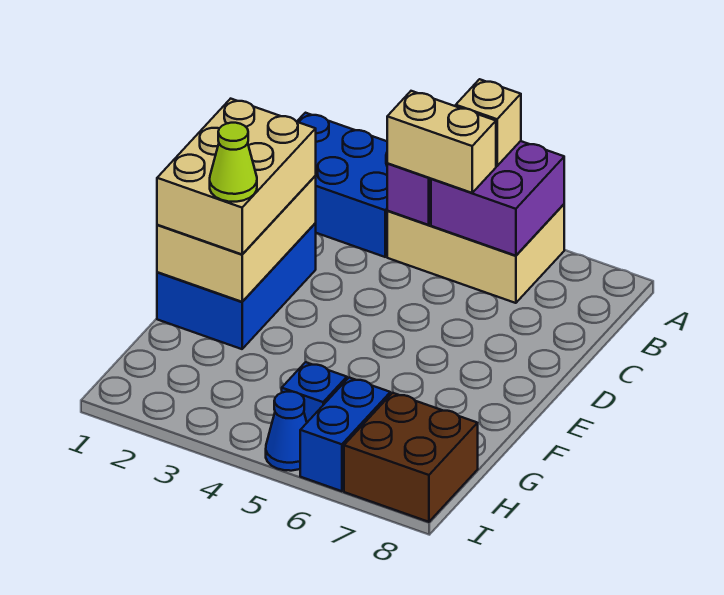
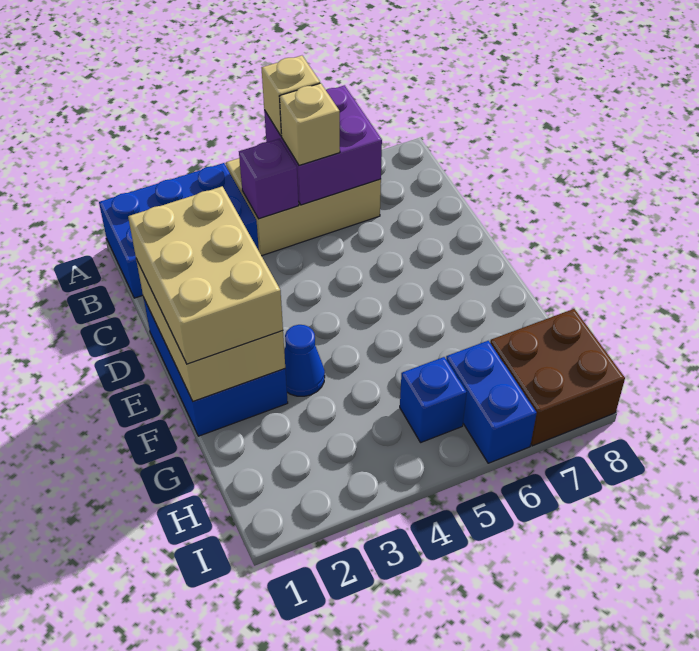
tan brick B4:B5 level 3 -> tan brick B5 level 3
lime cone F2 level 4 -> none
blue cone I5 level 1 -> blue cone F3 level 1

